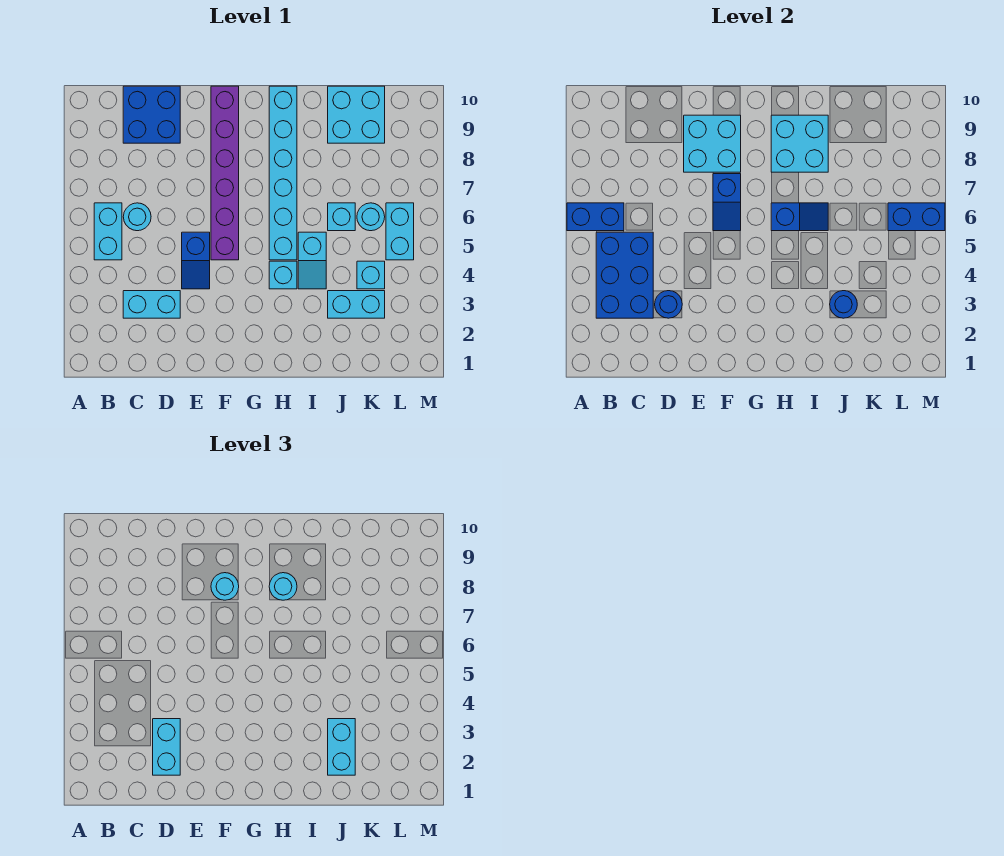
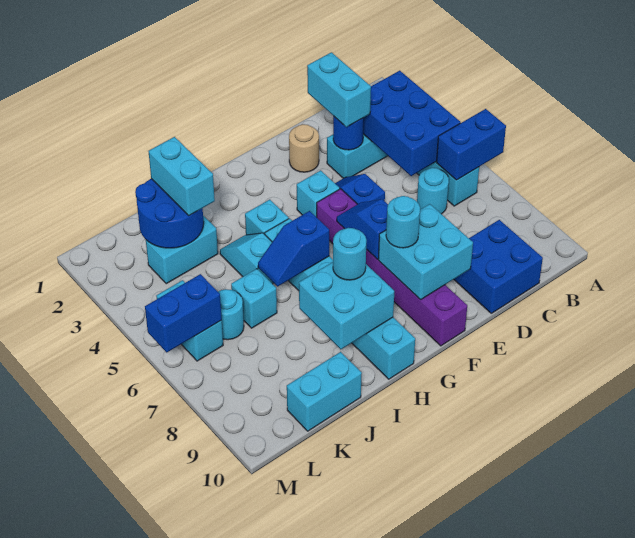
none -> tan round brick E2 level 1
blue round brick J3 level 2 -> blue round brick J2:K3 level 2
cyan brick J9:K10 level 1 -> cyan brick J10:K10 level 1
cyan brick K4 level 1 -> cyan brick F4 level 1

